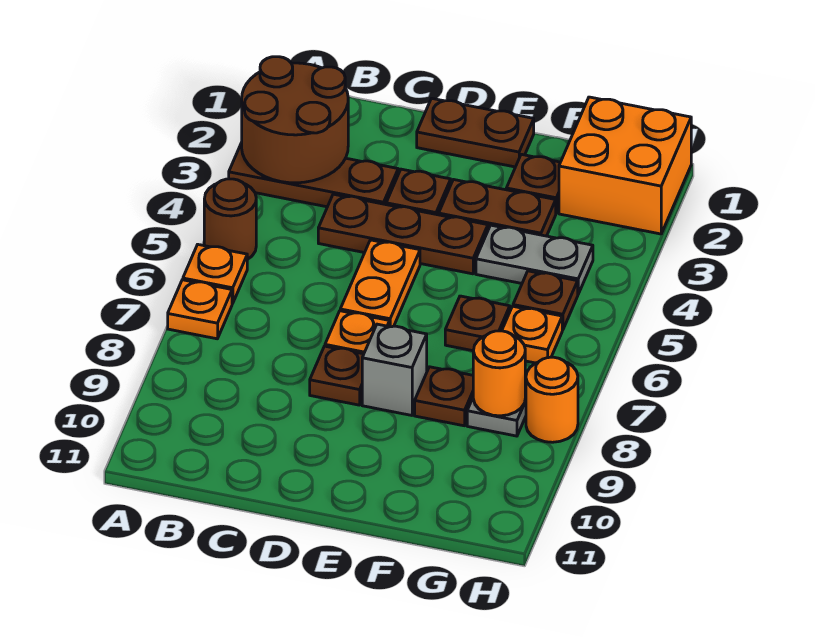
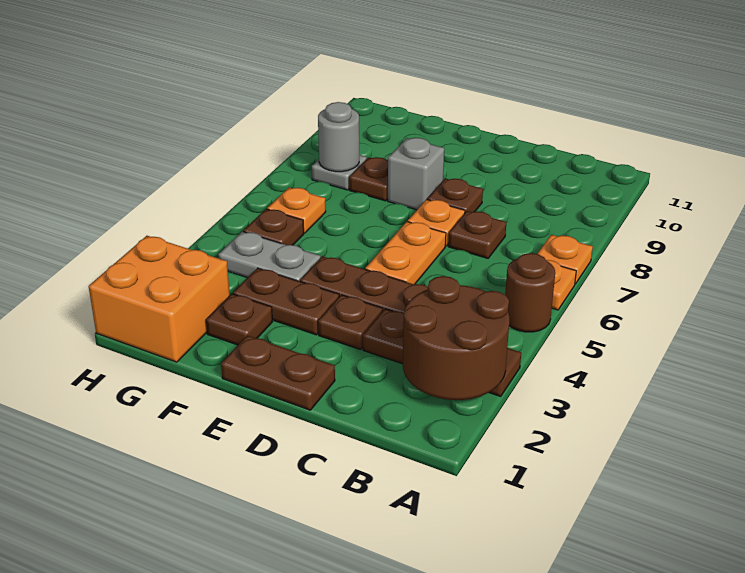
brown plate F6 level 1 -> brown plate C7 level 1
orange round brick G8 level 2 -> grey round brick G8 level 2
orange round brick H8 level 1 -> none

